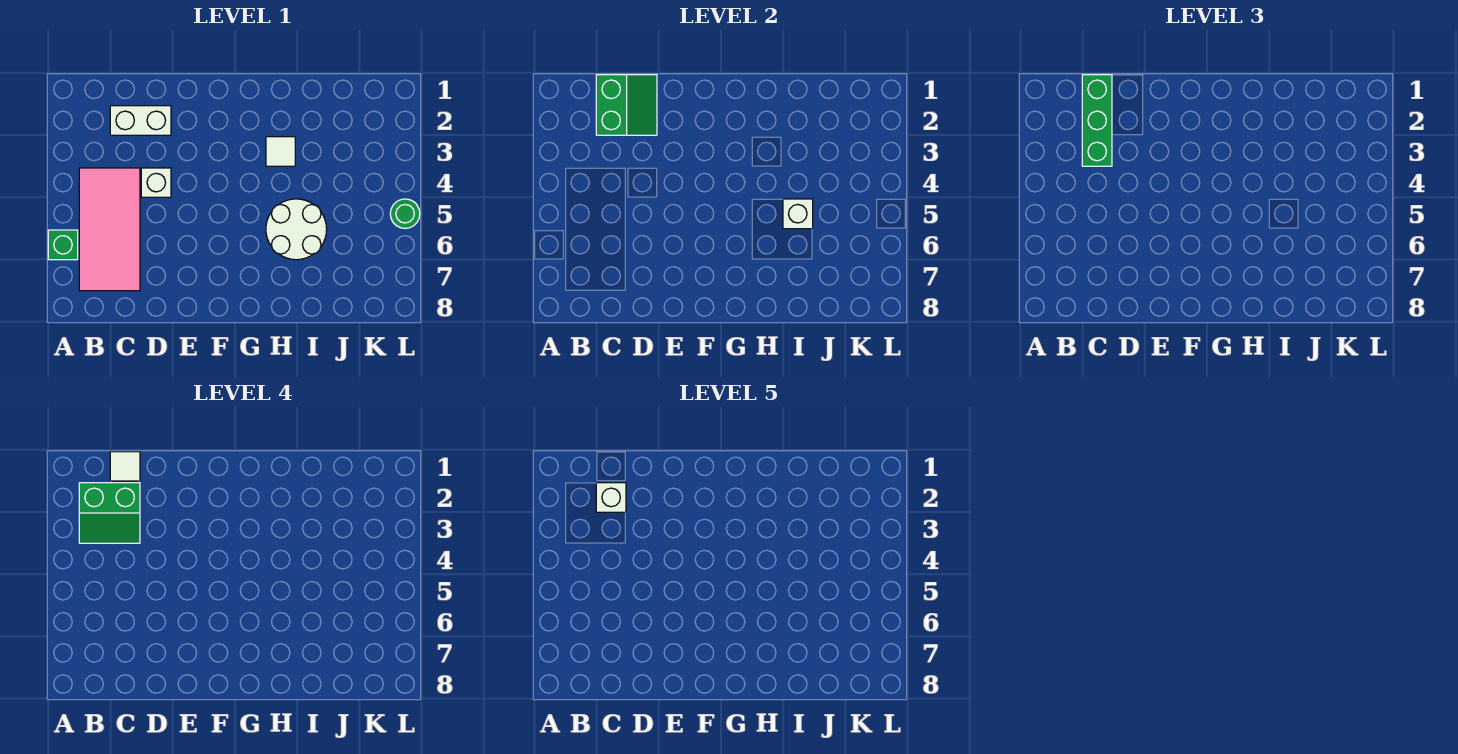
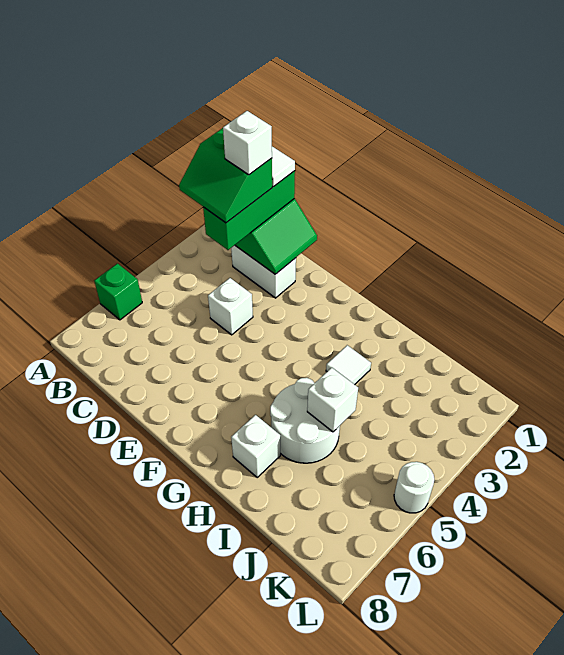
pink tile B4:C7 level 1 -> none
none -> white brick H7 level 1
green round brick L5 level 1 -> white round brick L5 level 1

